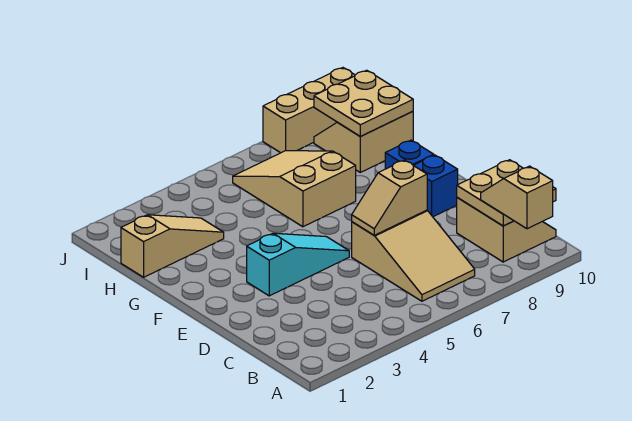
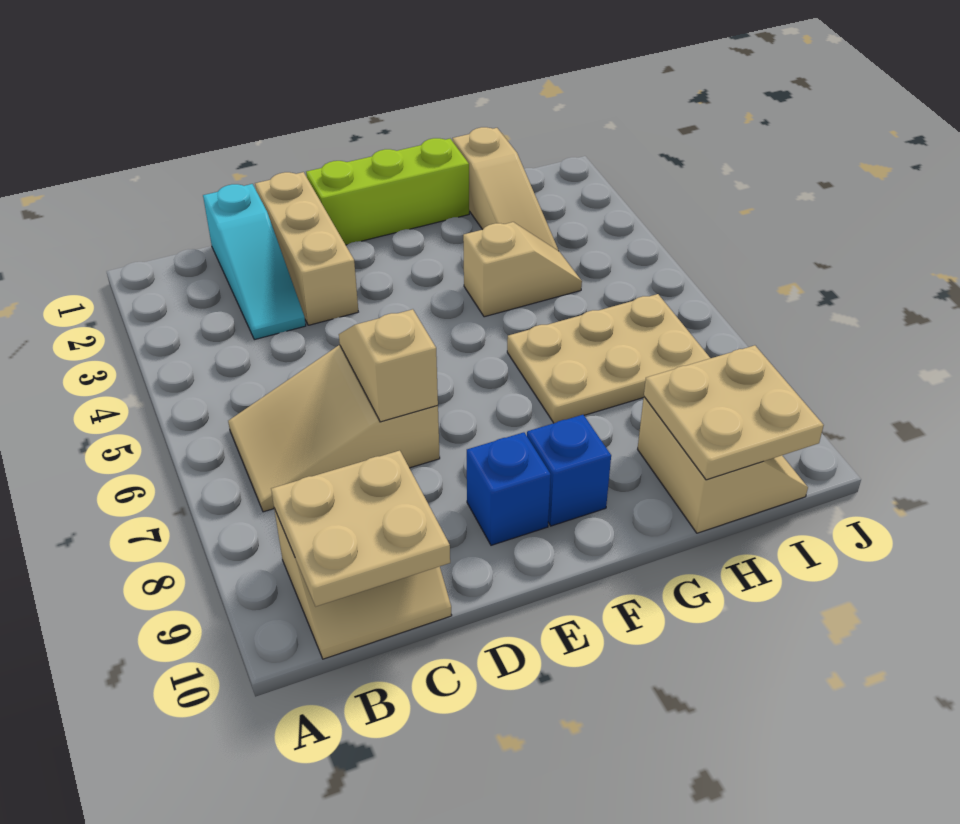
tan slope A9:B9 level 3 top A -> tan slope G4:H4 level 1 top G
none -> lime brick E1:G1 level 1
cyan slope E3:E5 level 1 top 3 -> cyan slope C1:C3 level 1 top 1
tan slope G6:I7 level 1 top G -> tan plate G6:I7 level 1
tan brick J8:J10 level 1 -> tan brick D1:D3 level 1

